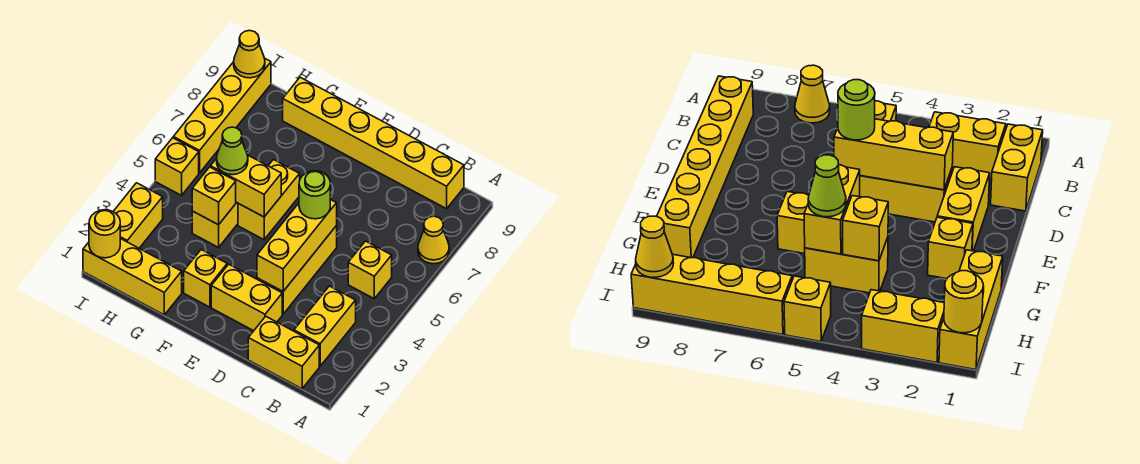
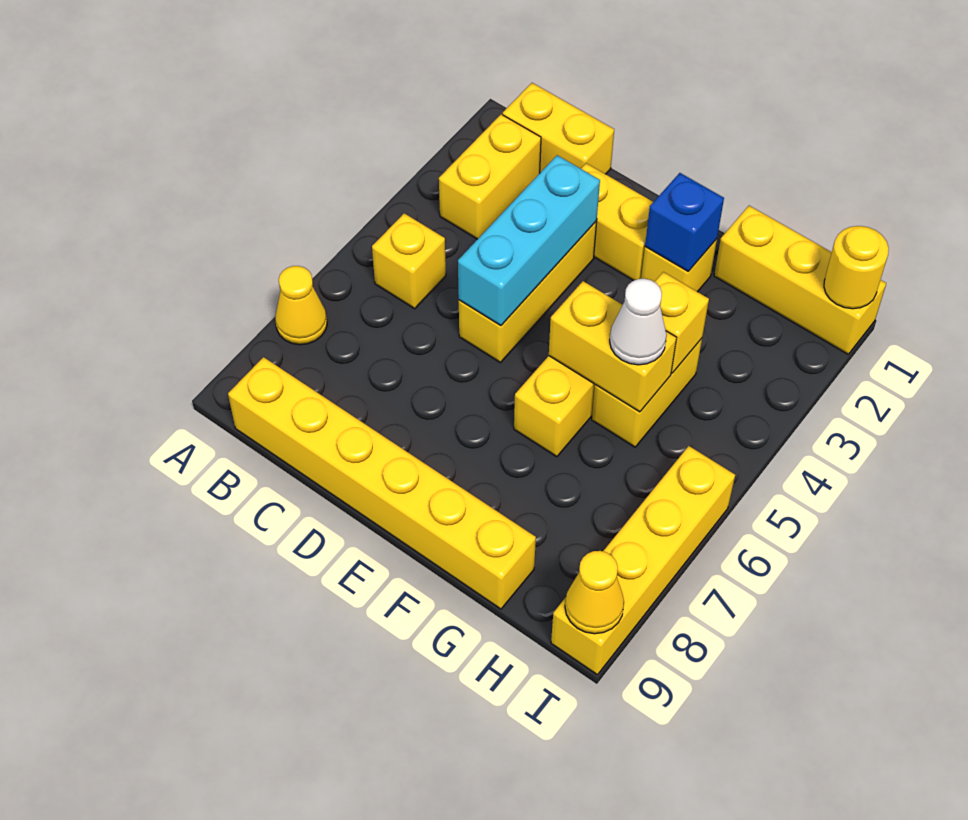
yellow brick D3:D5 level 2 -> cyan brick D3:D5 level 2
lime round brick D5 level 3 -> none
none -> blue brick F2 level 2
lime cone G5 level 3 -> white cone G5 level 3
yellow brick I2:I3 level 1 -> none
yellow brick I5 level 1 -> none

